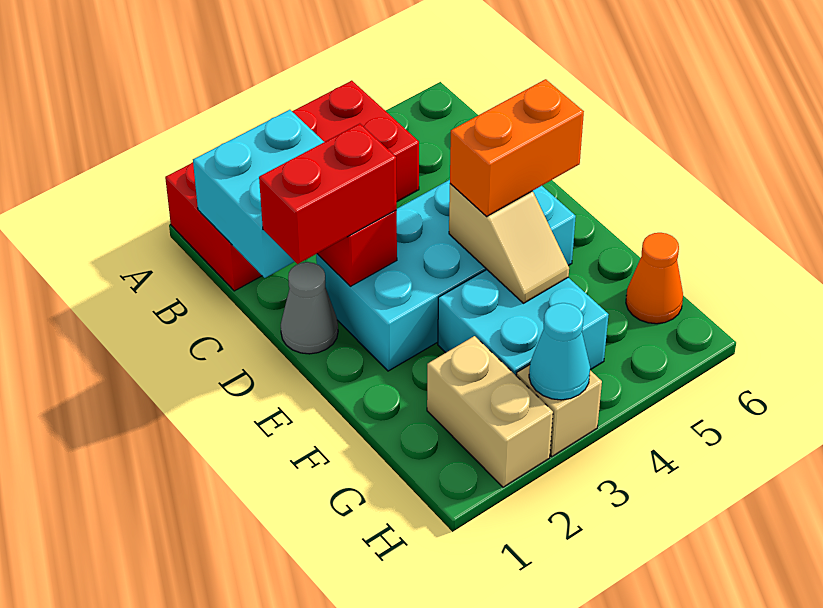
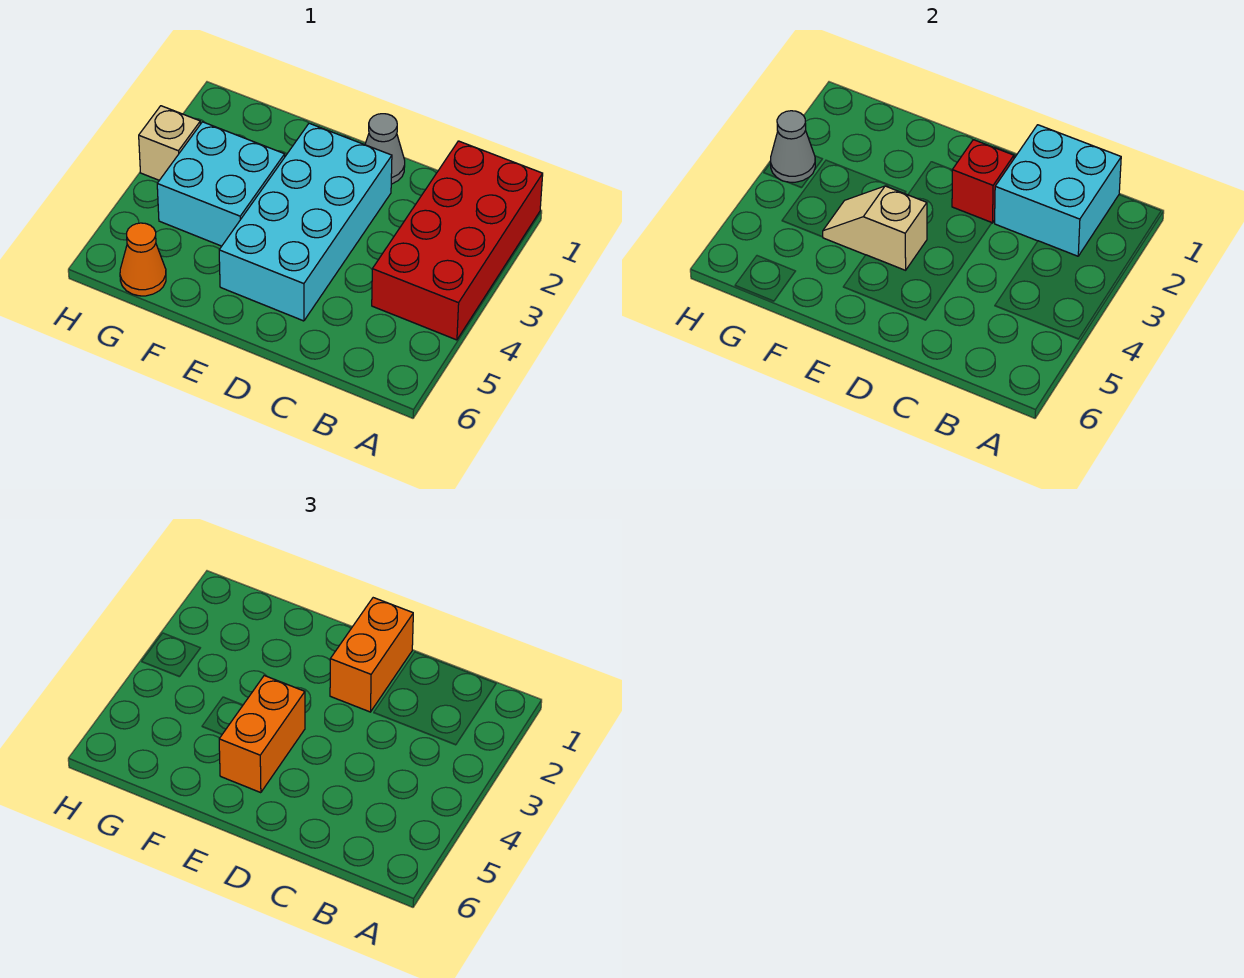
red brick D1:D2 level 3 -> orange brick D1:D2 level 3
tan brick G2:H2 level 1 -> none
cyan cone H3 level 2 -> grey cone H3 level 2

